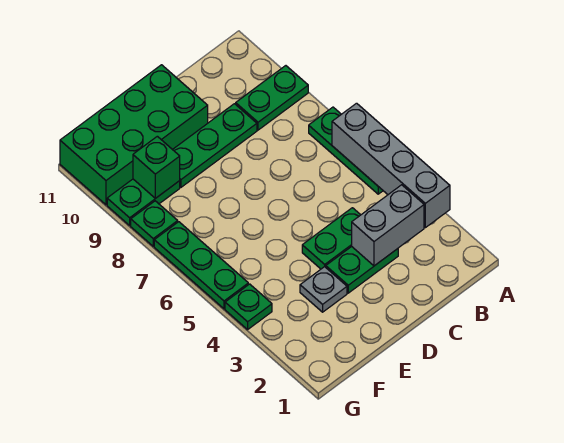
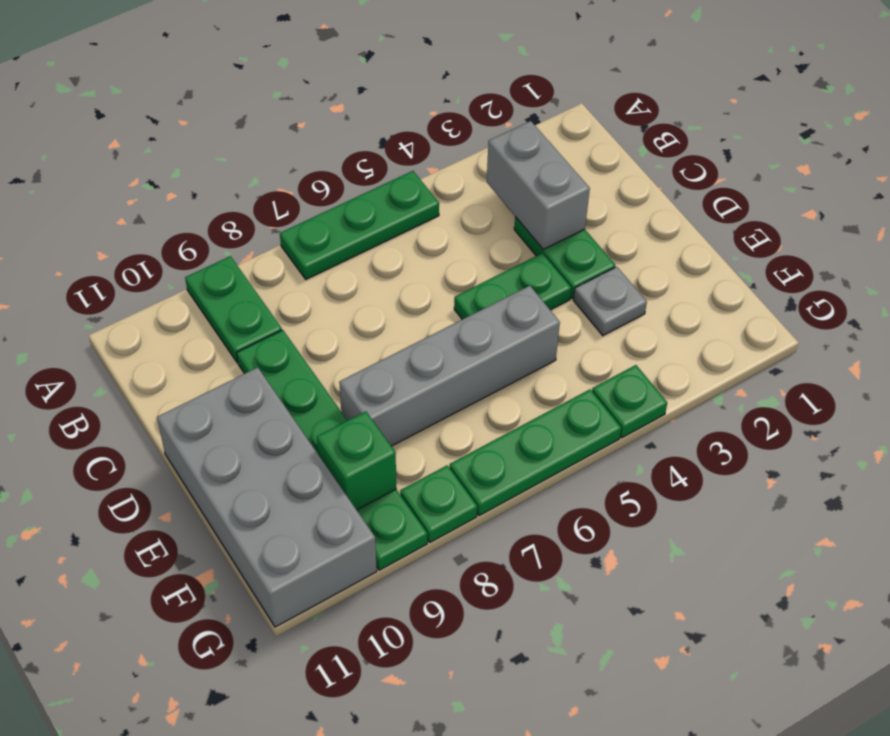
grey brick A3:A6 level 2 -> grey brick E5:E8 level 1
green plate C4:D4 level 1 -> green plate D4:D5 level 1
green brick D10:G11 level 1 -> grey brick D10:G11 level 1

